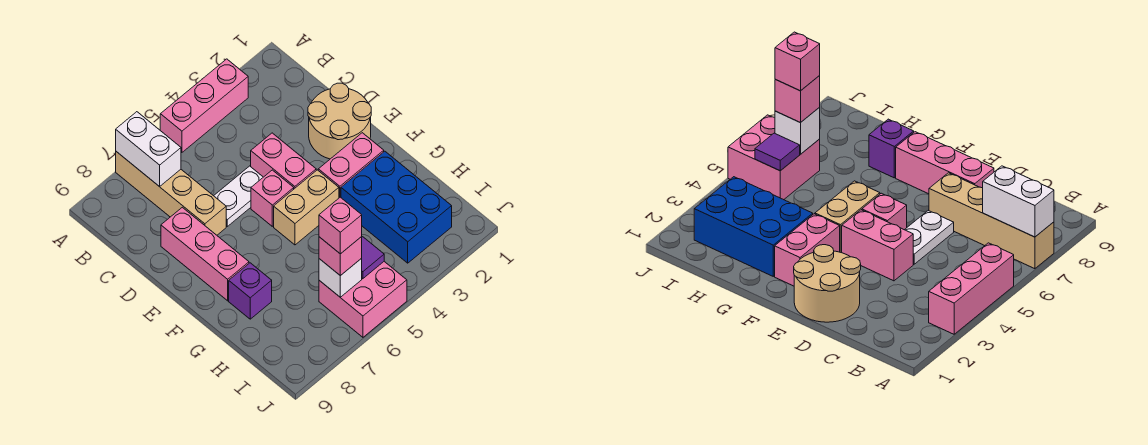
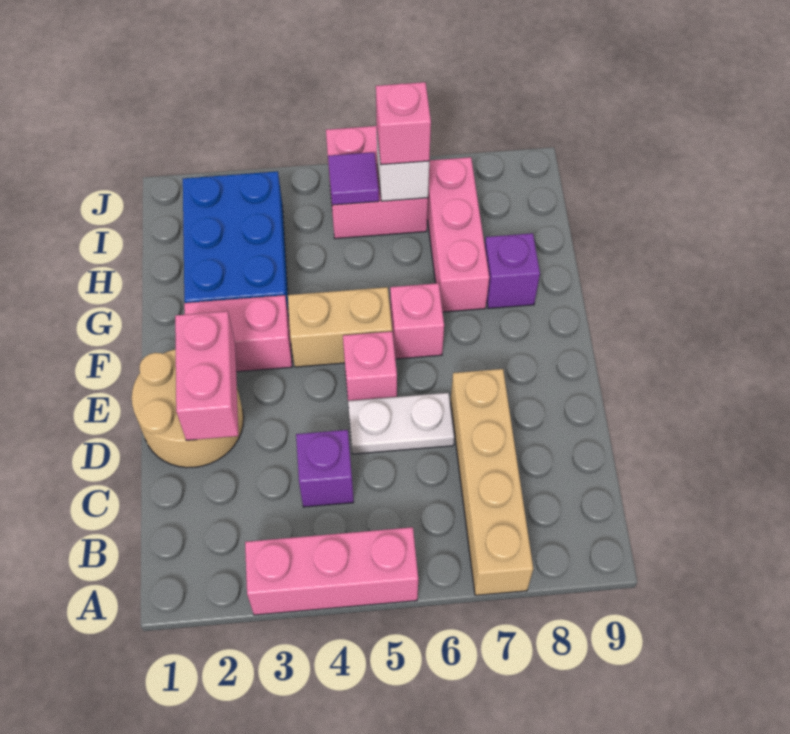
white brick A7:B7 level 2 -> none
none -> purple brick C4 level 1
pink brick D4:E4 level 1 -> pink brick D2:E2 level 2
pink brick D8:F8 level 1 -> pink brick G7:I7 level 1
pink brick I6 level 4 -> pink brick F6 level 1

